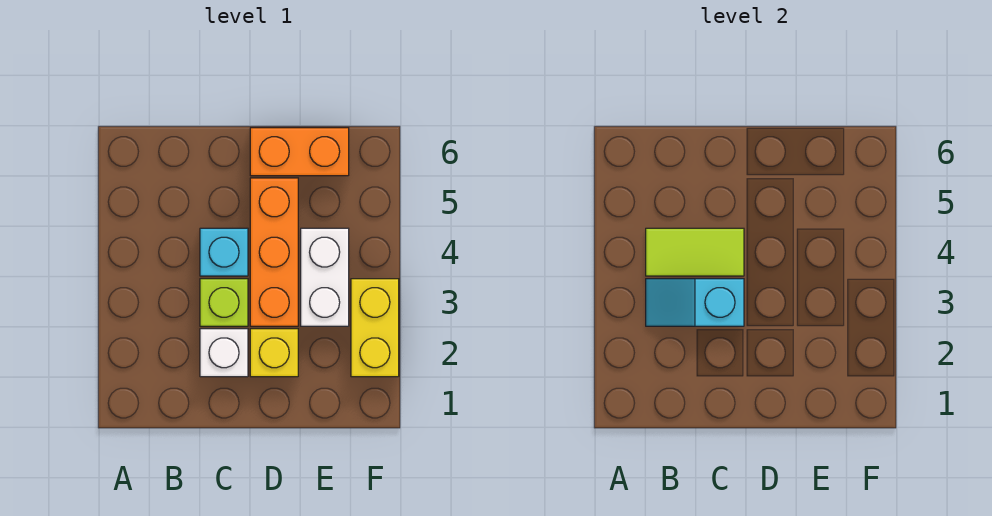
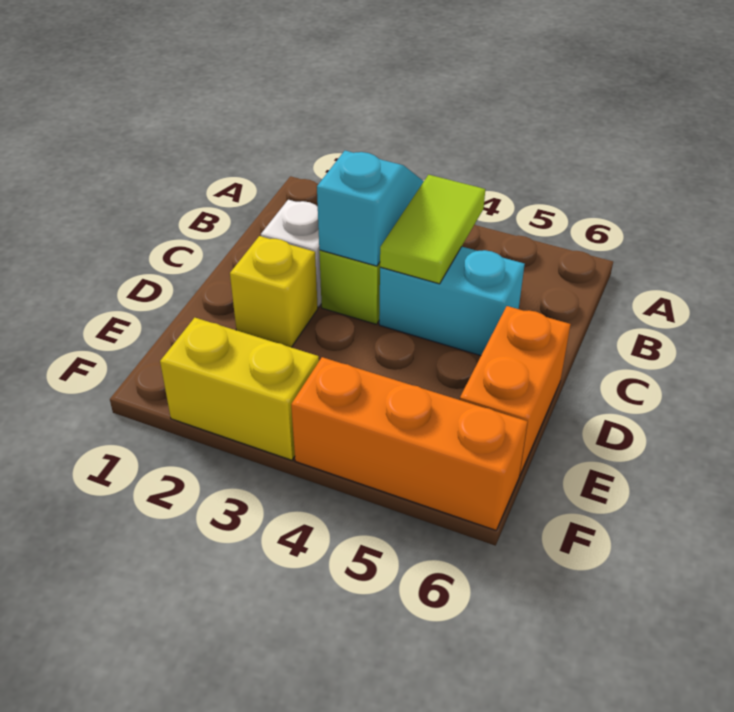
cyan brick C4 level 1 -> cyan brick C4:C5 level 1
orange brick D3:D5 level 1 -> orange brick F4:F6 level 1
white brick E3:E4 level 1 -> none

